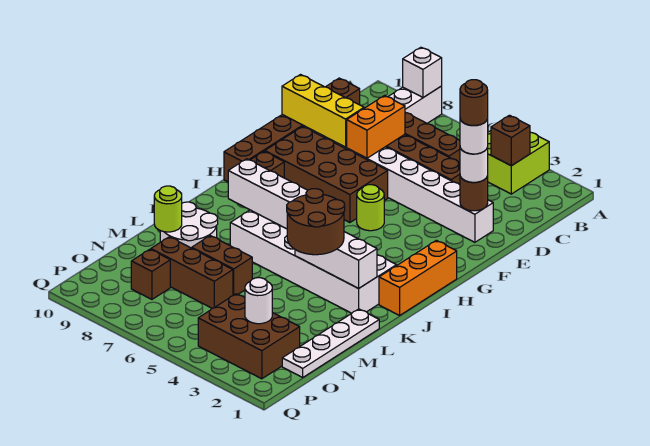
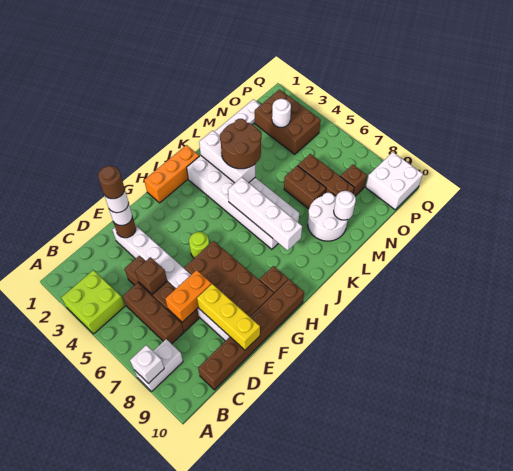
brown brick B3 level 2 -> brown brick D5 level 2
lime round brick M9 level 2 -> white round brick M9 level 2
none -> white brick P9:Q10 level 1

